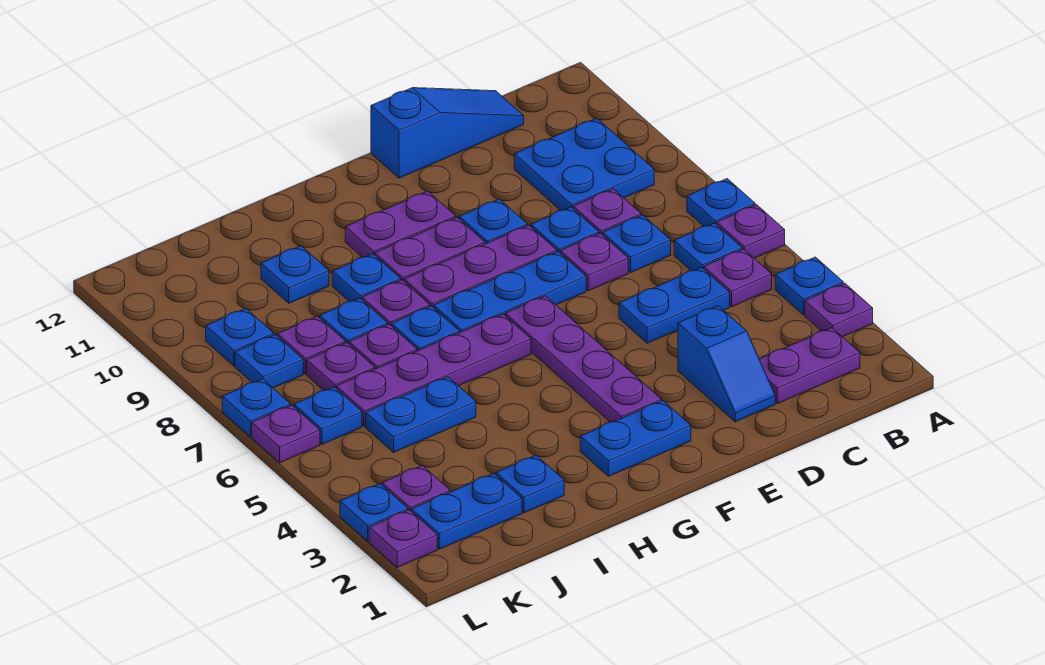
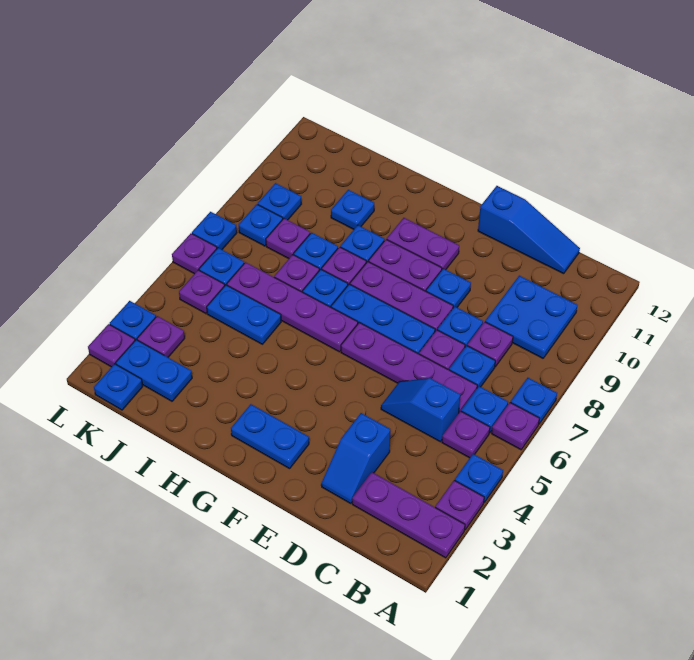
purple plate B2:C2 level 1 -> purple plate A2:C2 level 1
blue plate C5:D5 level 1 -> blue slope C5:D5 level 1 top C
purple plate F3:F6 level 1 -> purple plate C6:F6 level 1
blue plate I2 level 1 -> blue plate K1 level 1
purple plate J7 level 1 -> purple plate K5 level 1

